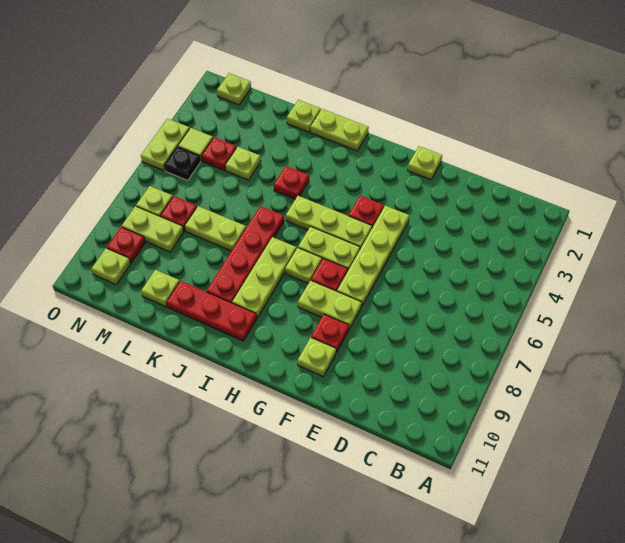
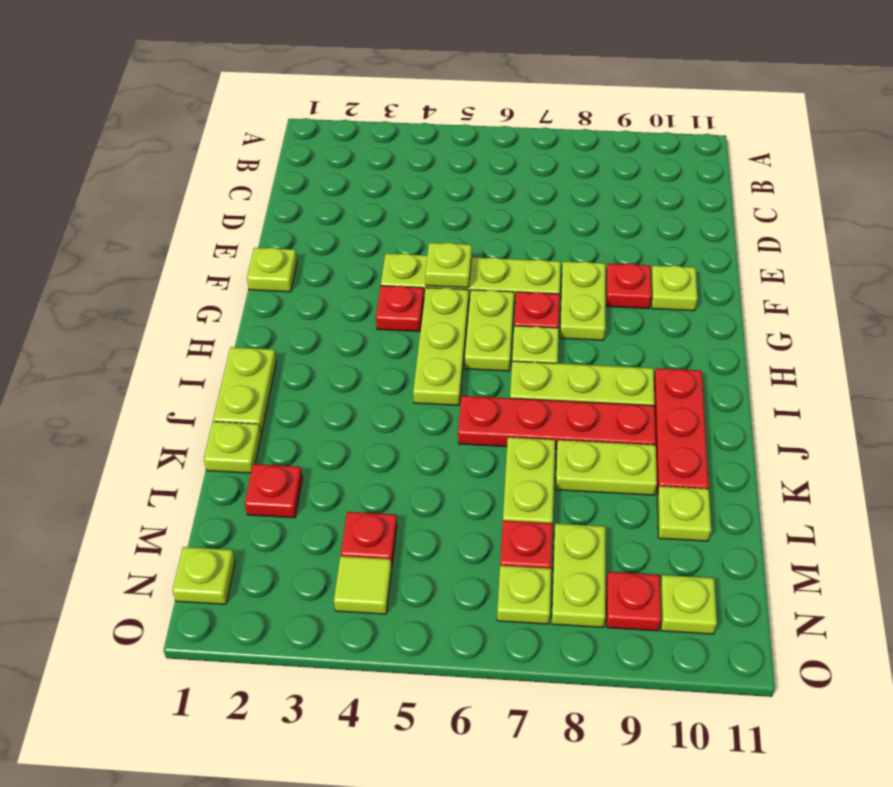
red plate J4 level 1 -> red plate L2 level 1
lime plate L4 level 1 -> lime plate F5 level 2
black plate N5 level 1 -> none
lime plate O4:O5 level 1 -> lime plate K8:K9 level 1

